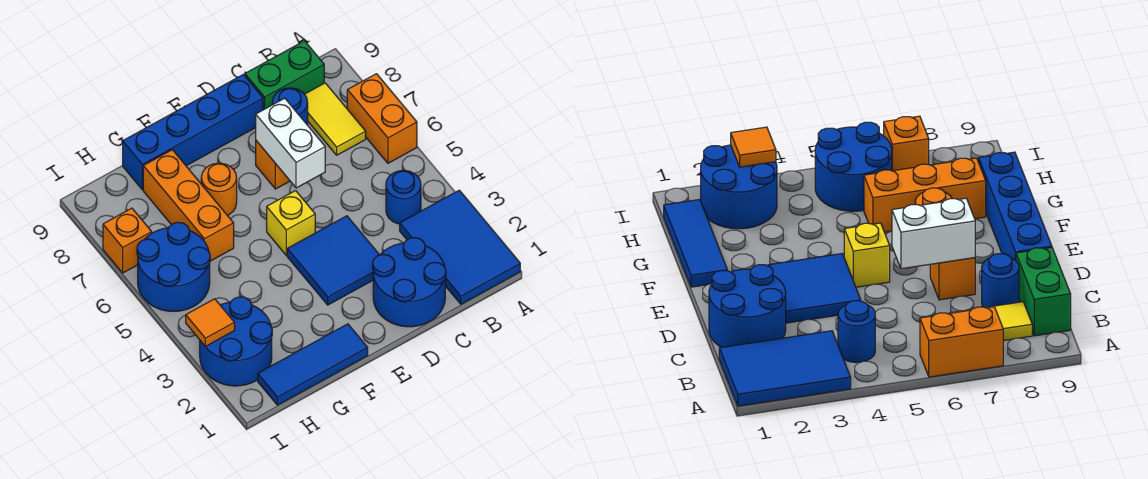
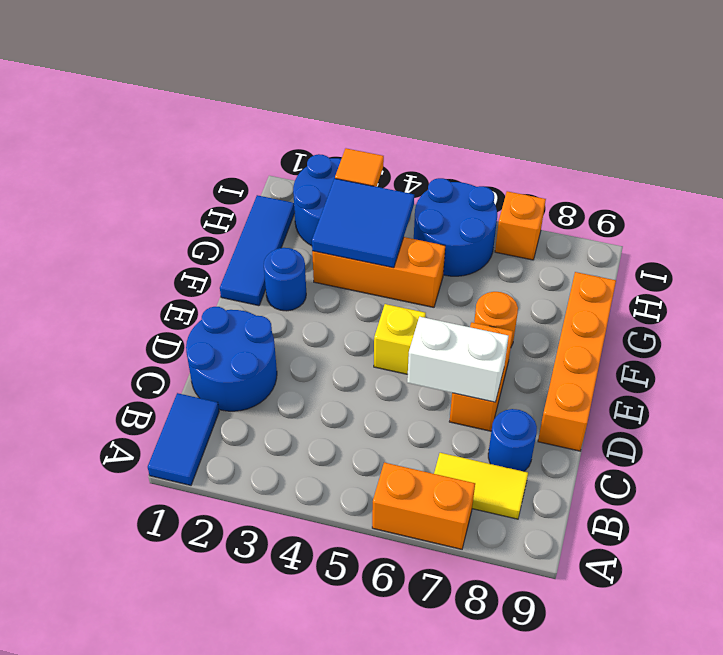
blue tile A1:B3 level 1 -> blue tile A1:B1 level 1
blue round brick B4 level 1 -> blue round brick F2 level 1
green brick B9:C9 level 1 -> none
blue tile D3:E4 level 1 -> blue tile G3:H4 level 2
orange brick D7 level 1 -> orange brick D7:E7 level 1
blue brick D9:G9 level 1 -> orange brick D9:G9 level 1
orange brick G6:G8 level 1 -> orange brick G3:G5 level 1

